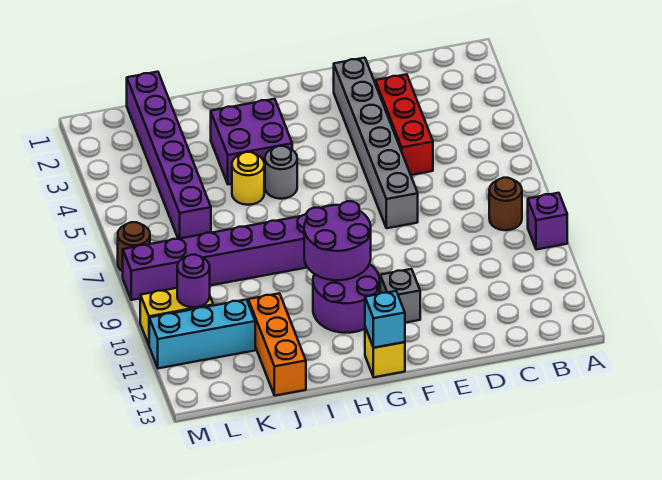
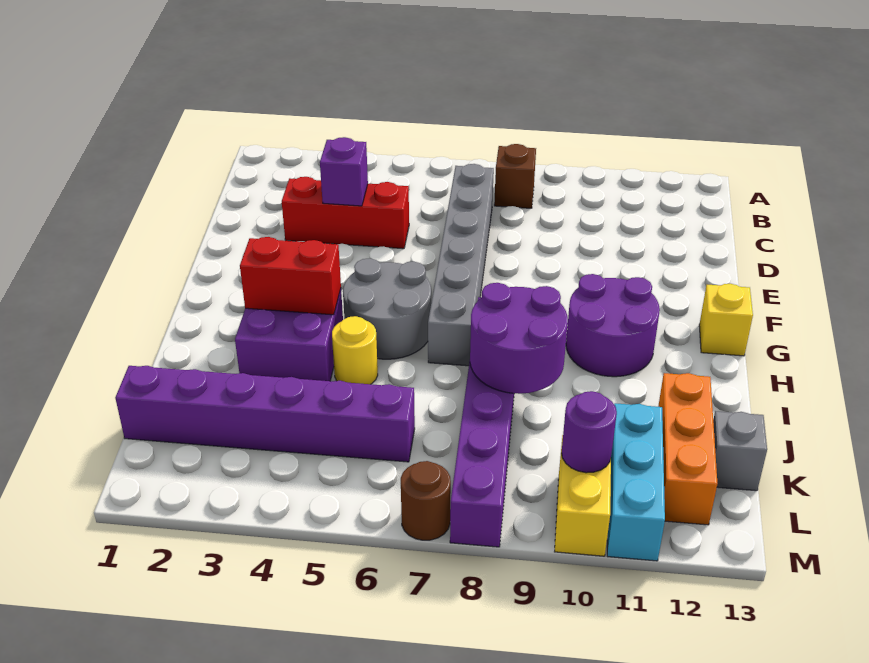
purple brick A9 level 1 -> purple brick D4 level 2
brown round brick B8 level 1 -> brown brick B8 level 1
grey brick E2:E7 level 1 -> grey brick C7:H7 level 1
grey brick F11 level 1 -> grey brick K13 level 1
purple round brick G9:H10 level 2 -> purple round brick I8:J9 level 2
cyan brick G13 level 2 -> none
none -> red brick H3:H4 level 2
grey round brick H5 level 1 -> grey round brick G5:H6 level 1
orange brick J11:J13 level 1 -> orange brick J12:L12 level 1

